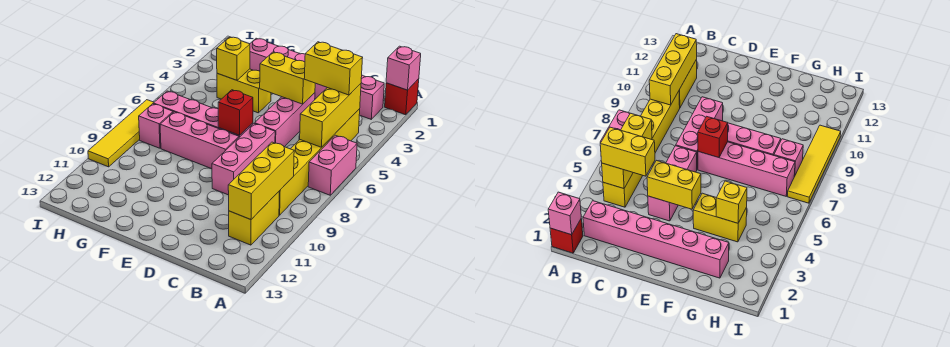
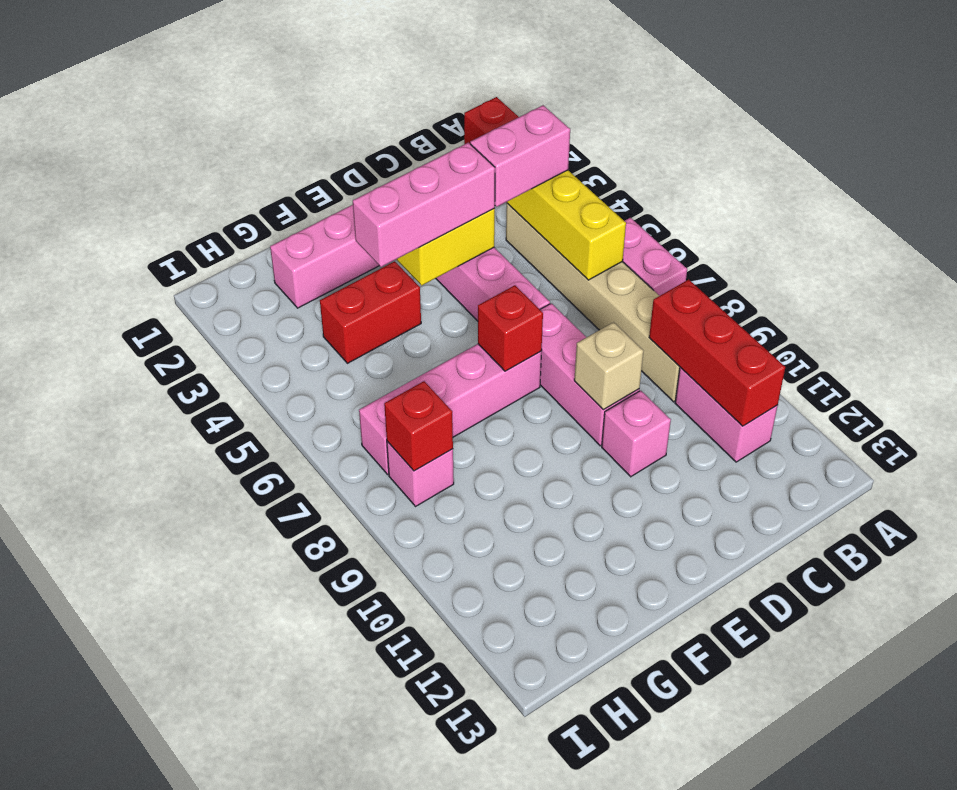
pink brick A1 level 2 -> pink brick D10 level 1
yellow brick B4:B9 level 1 -> tan brick B4:B9 level 1
yellow brick B4:C4 level 3 -> pink brick B4:C4 level 3
yellow brick B9:B11 level 2 -> red brick B9:B11 level 2
yellow brick B10:B11 level 1 -> pink brick B10:B11 level 1
none -> tan brick D9 level 2
pink brick E8:G8 level 1 -> pink brick D4:F4 level 3
yellow brick F4:G4 level 1 -> red brick F4:G4 level 1
yellow brick G4 level 2 -> none
none -> red brick H8 level 2
yellow tile I7:I10 level 1 -> none

